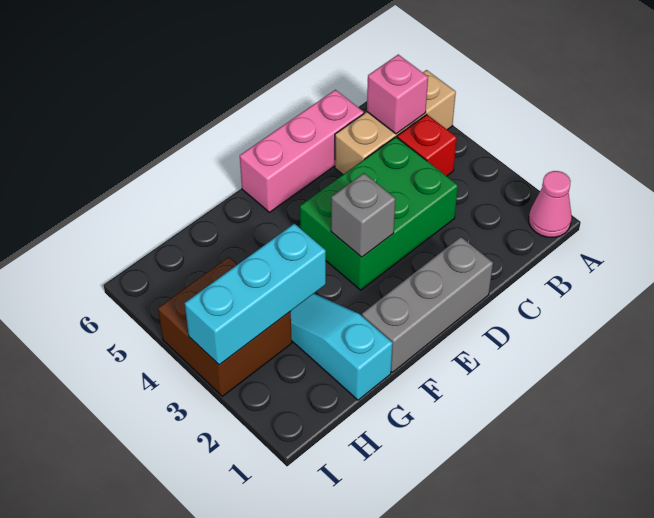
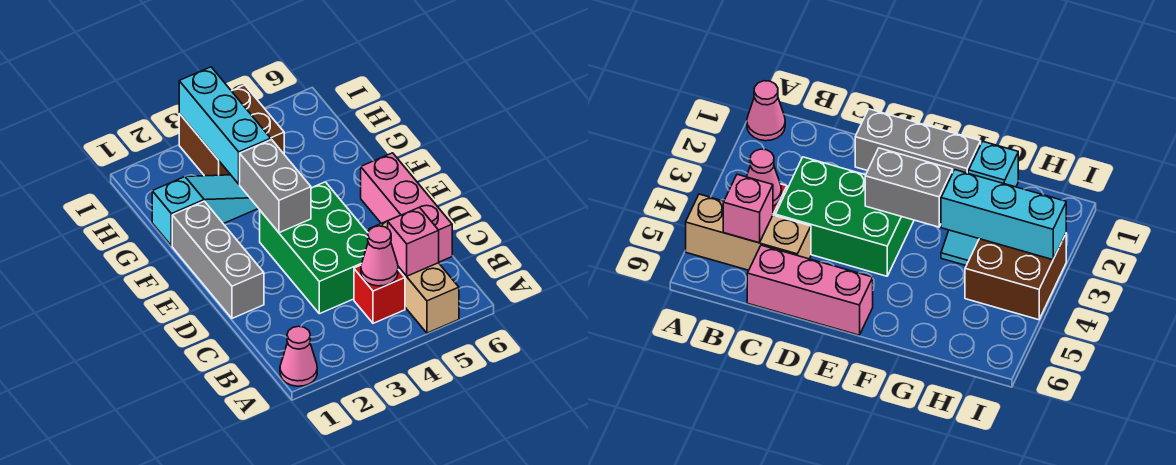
none -> pink cone B4 level 2
grey brick E3 level 2 -> grey brick E3:F3 level 2

